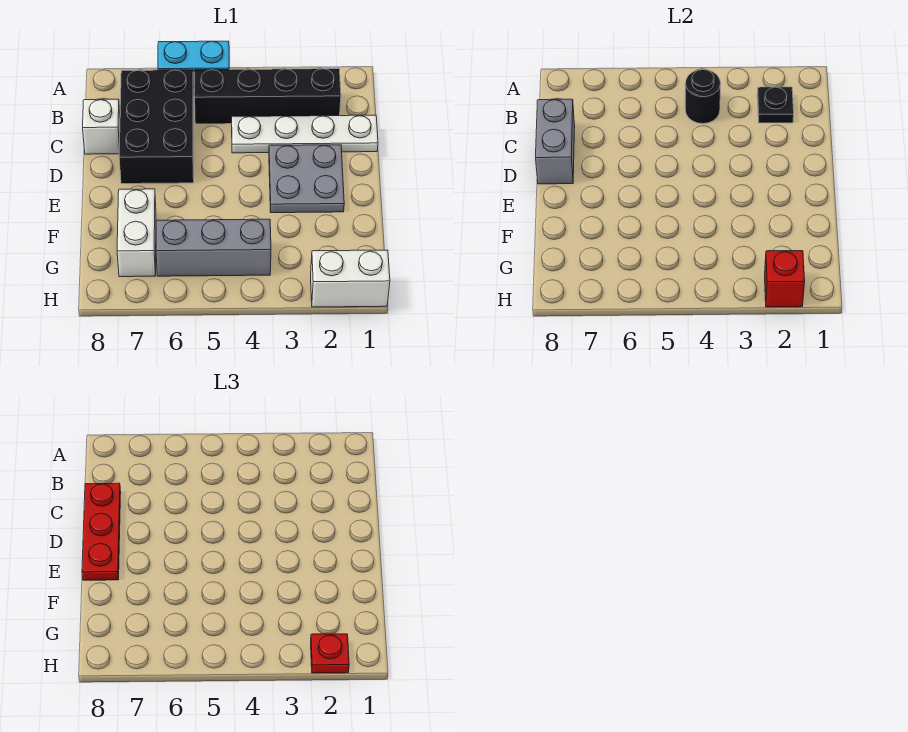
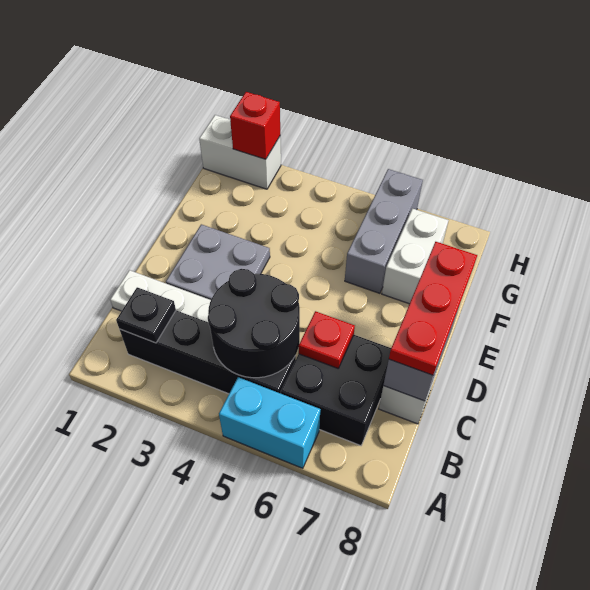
black round brick B4 level 2 -> black round brick B4:C5 level 2
black brick B6:D7 level 1 -> black brick B6:C7 level 1
grey brick G4:G6 level 1 -> grey brick F6:H6 level 1
red plate H2 level 3 -> red plate C6 level 2

